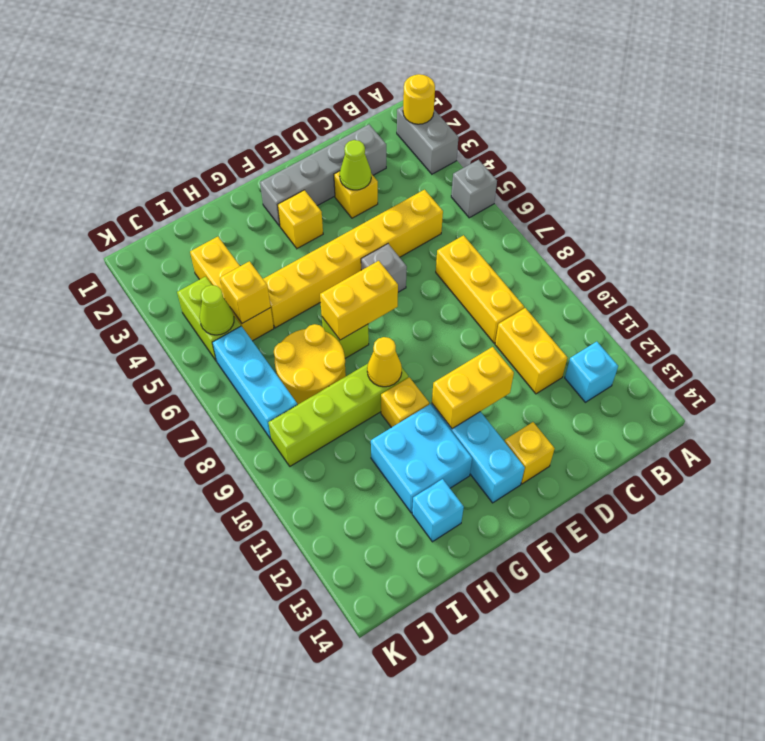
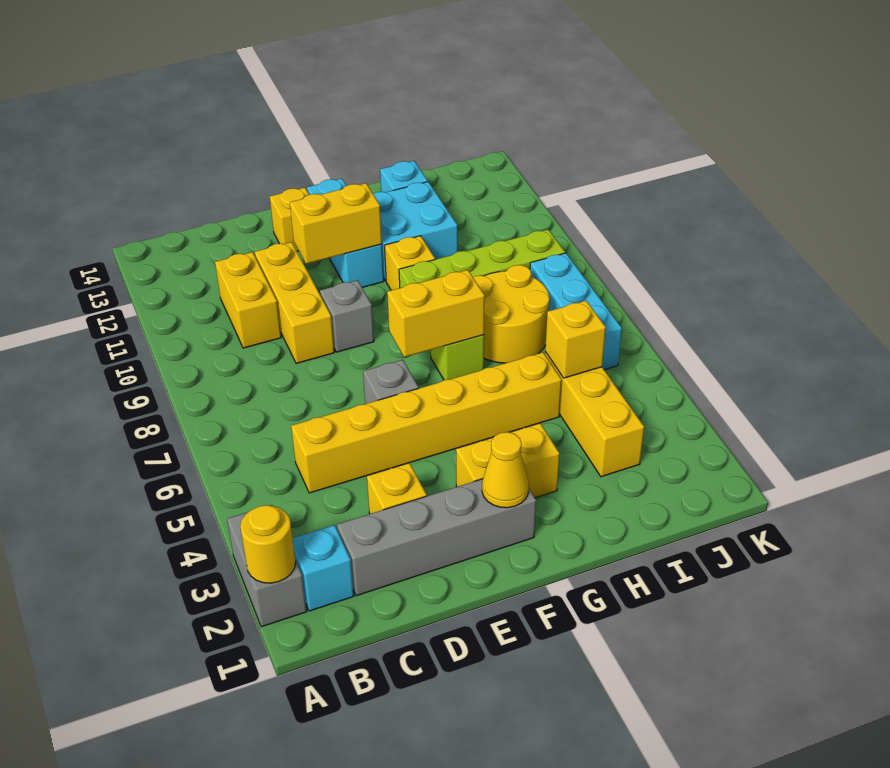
grey brick A5 level 1 -> grey brick E9 level 1
cyan brick B12 level 1 -> cyan brick B2 level 1
yellow brick C7:C9 level 1 -> yellow brick D9:D11 level 1
lime cone D3 level 2 -> none
yellow brick F3 level 1 -> yellow brick F3:G3 level 1
yellow cone G9 level 2 -> yellow cone F2 level 2
lime brick J4:J5 level 1 -> none
lime cone J5 level 2 -> none

